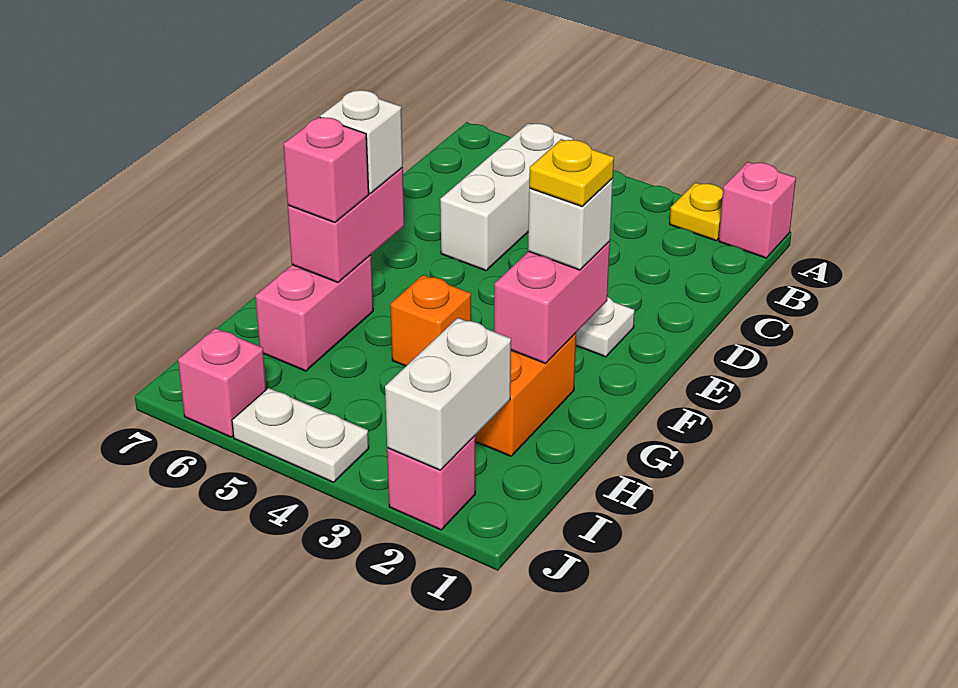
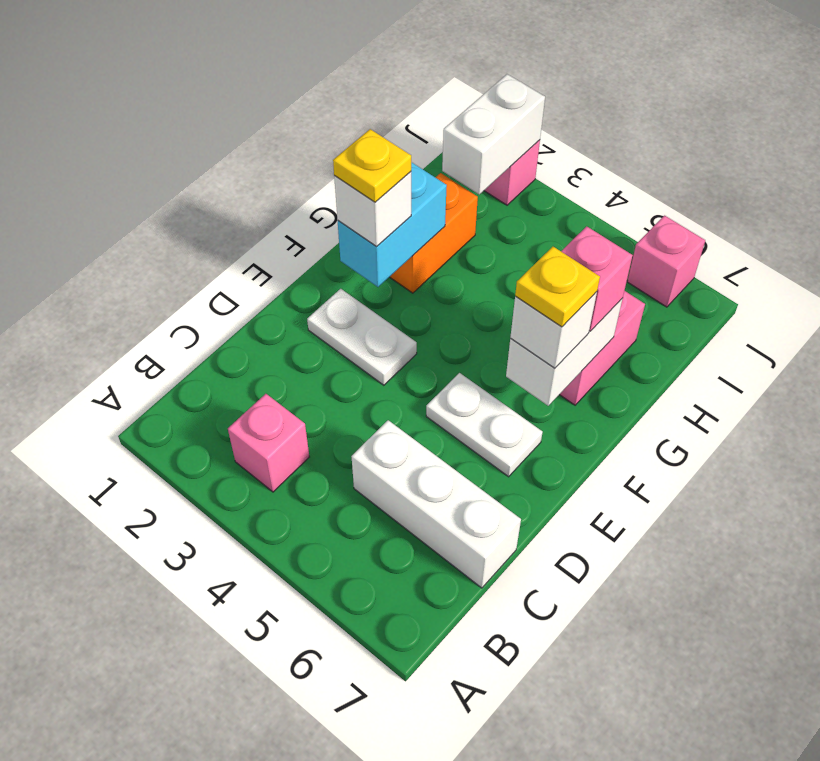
pink brick A1 level 1 -> pink brick B3 level 1
yellow plate A2 level 1 -> yellow plate F6 level 4
white brick B5:D5 level 1 -> white brick C5:C7 level 1
pink brick F2:G2 level 2 -> cyan brick F2:G2 level 2
pink brick F6:G6 level 2 -> white brick F6:G6 level 2
orange brick G4 level 1 -> none
white plate J4:J5 level 1 -> white plate E5:E6 level 1

